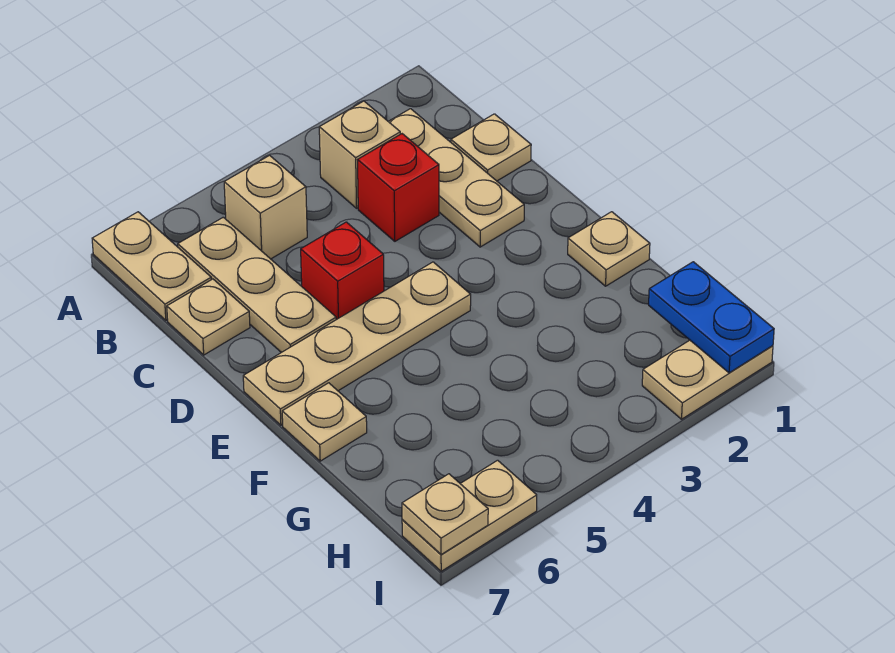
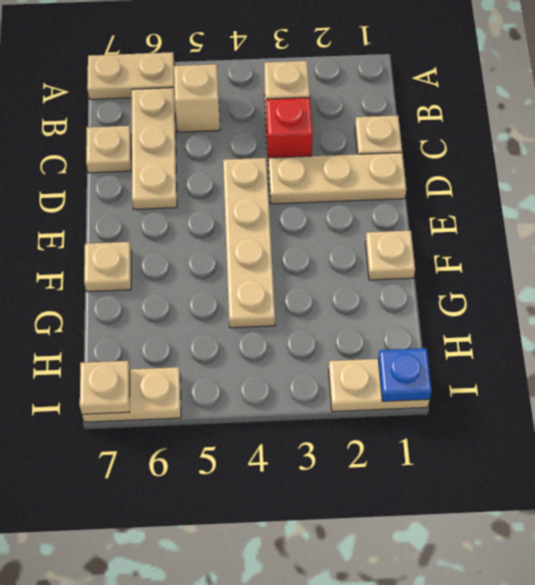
tan plate A7:B7 level 1 -> tan plate A6:A7 level 1
tan plate B2:D2 level 1 -> tan plate D1:D3 level 1
red brick D5 level 1 -> none
tan plate E4:E7 level 1 -> tan plate D4:G4 level 1
blue plate H1:I1 level 2 -> blue plate I1 level 2

